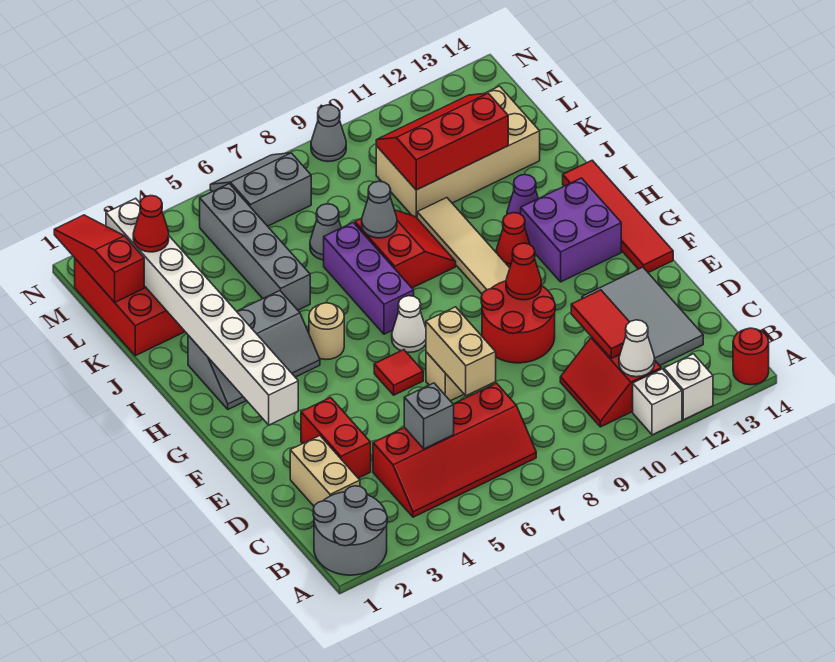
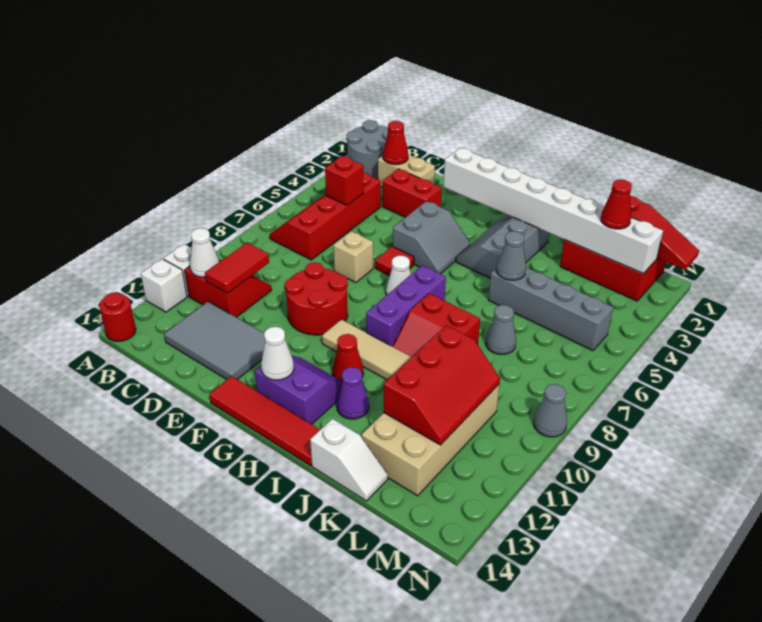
grey brick C5 level 2 -> red brick C5 level 2
red tile C11:D11 level 2 -> red tile C10:C11 level 2
tan brick D7:E7 level 2 -> none
red cone F10 level 2 -> red cone C2 level 2
purple brick G12:H13 level 1 -> purple slope G12:H13 level 1 top 13
none -> white cone G13 level 2
tan round brick H5 level 1 -> none
purple brick H7:J7 level 1 -> purple brick H7:H9 level 1
grey cone J8 level 2 -> grey cone J5 level 2
none -> white slope J14:K14 level 1 top J
grey slope M6:N7 level 1 top M -> grey slope F4:G5 level 1 top F

